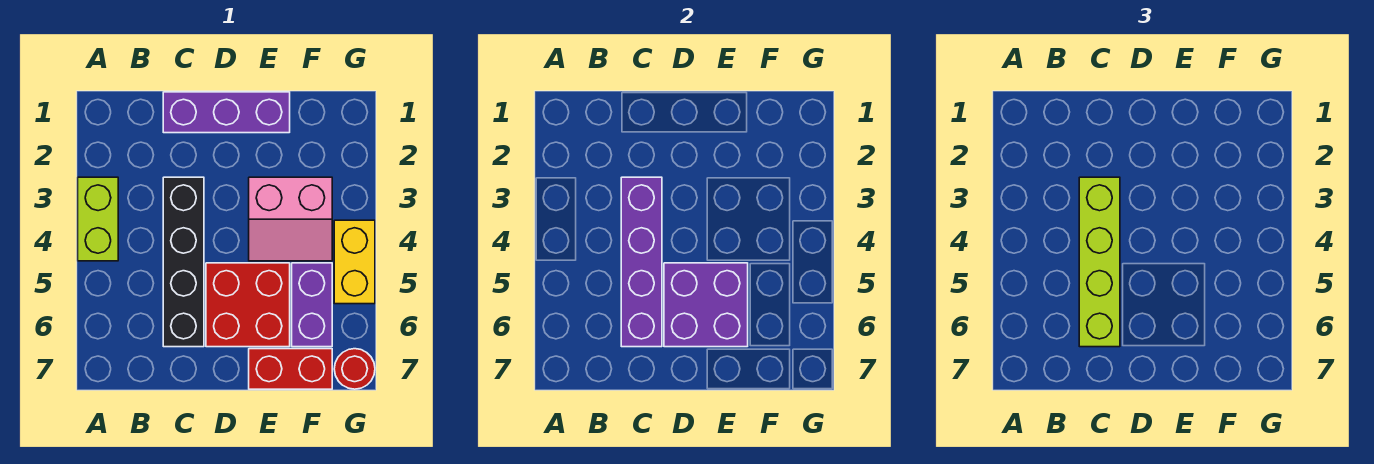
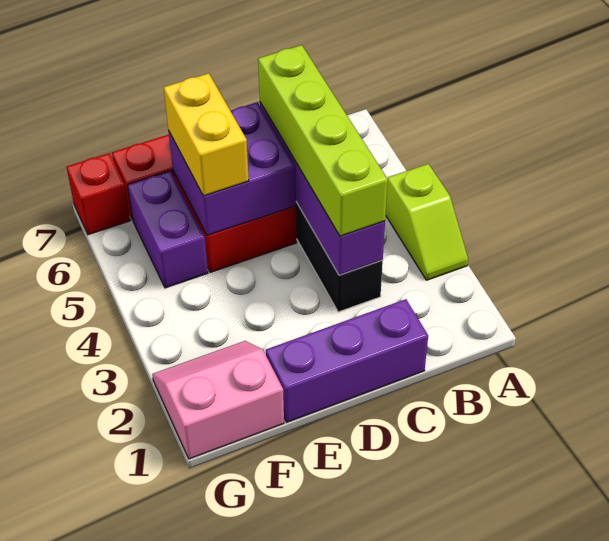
lime brick A3:A4 level 1 -> lime slope A3:A4 level 1 top 4
pink slope E3:F4 level 1 top 3 -> pink slope F1:G2 level 1 top 1
yellow brick G4:G5 level 1 -> yellow brick E5:E6 level 3
red round brick G7 level 1 -> red brick G7 level 1

